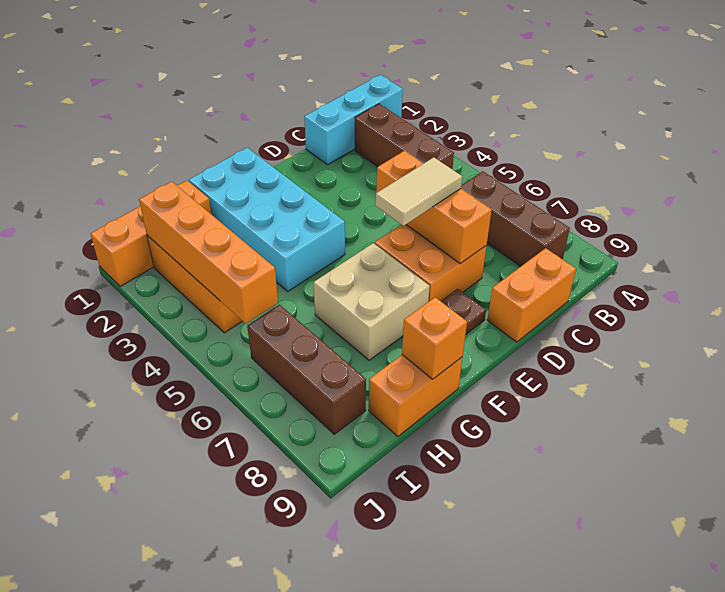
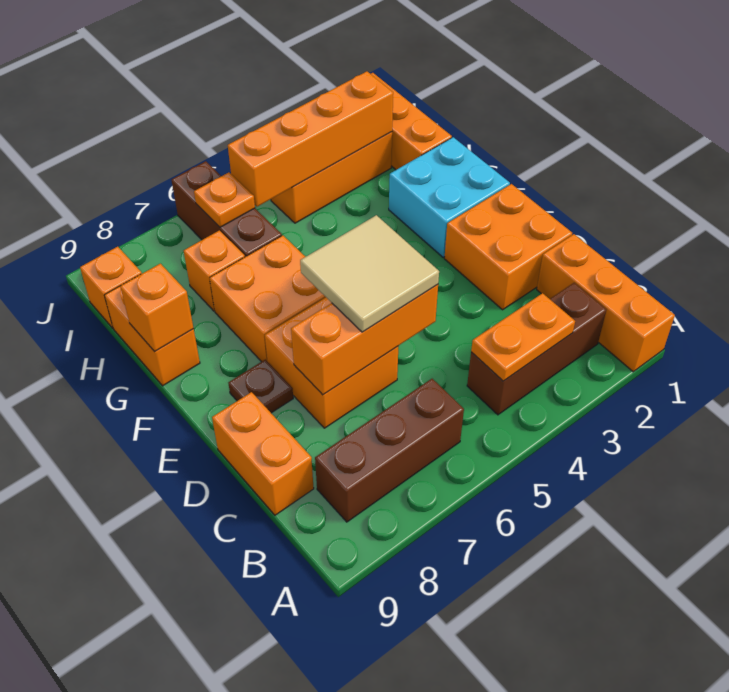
cyan brick A1:C1 level 1 -> orange brick A1:C1 level 1
none -> orange plate B3:B4 level 2
none -> orange brick D1:E2 level 1
tan tile D6:E6 level 3 -> tan tile D5:E6 level 3
cyan brick F1:G4 level 1 -> cyan brick F1:G2 level 1
tan brick F6:G7 level 1 -> orange brick F6:G7 level 1
none -> orange brick H7 level 1
brown brick I6:I8 level 1 -> brown brick H6:J6 level 1
none -> orange plate I6 level 2
none -> orange brick I9 level 1

